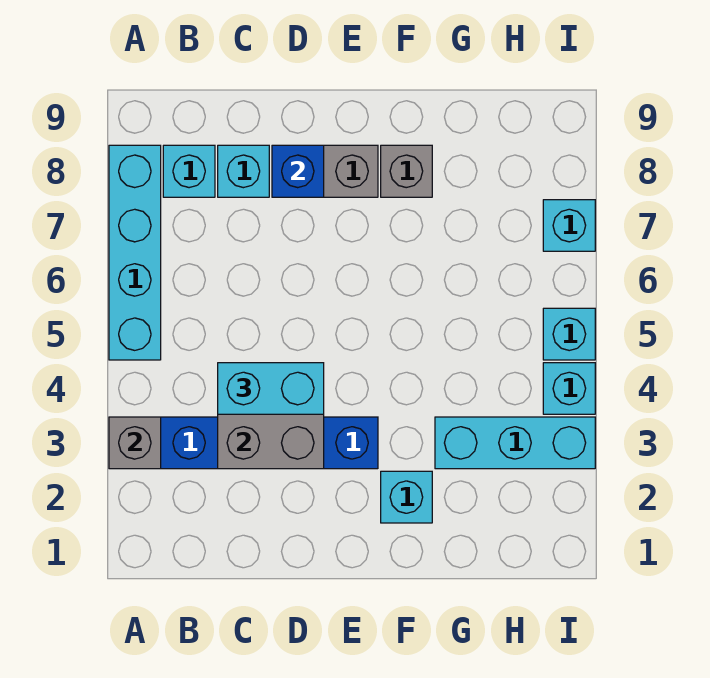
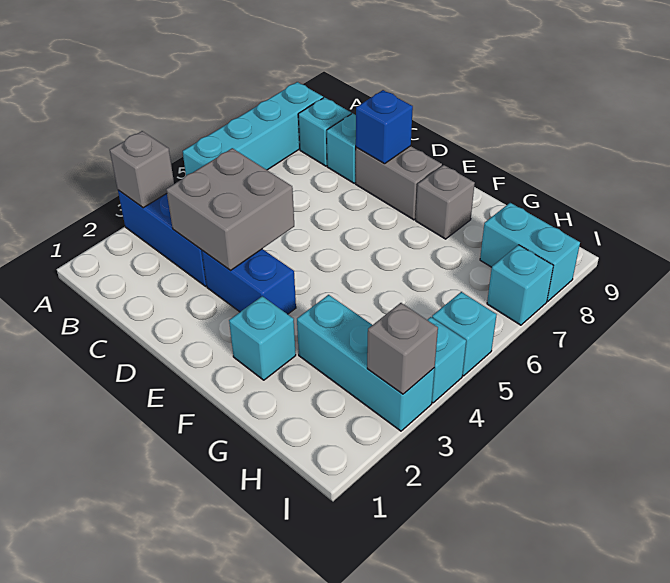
cyan brick C4:D4 level 3 -> cyan brick H8:I8 level 1
none -> grey brick I3 level 2

